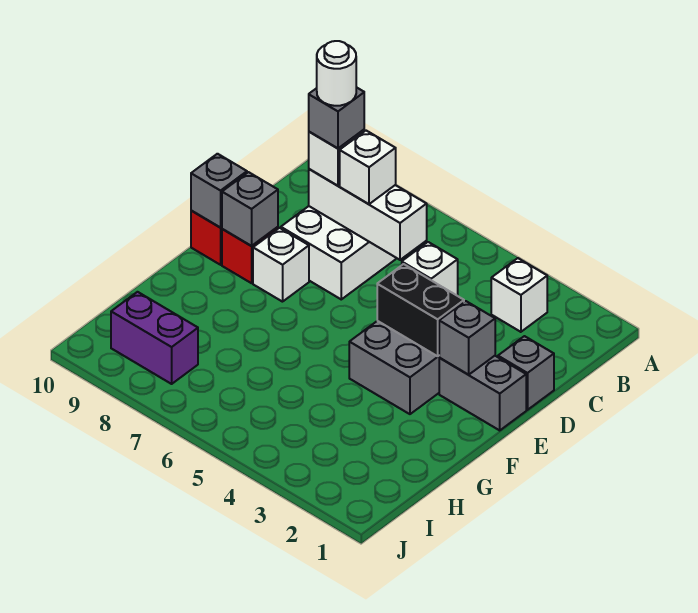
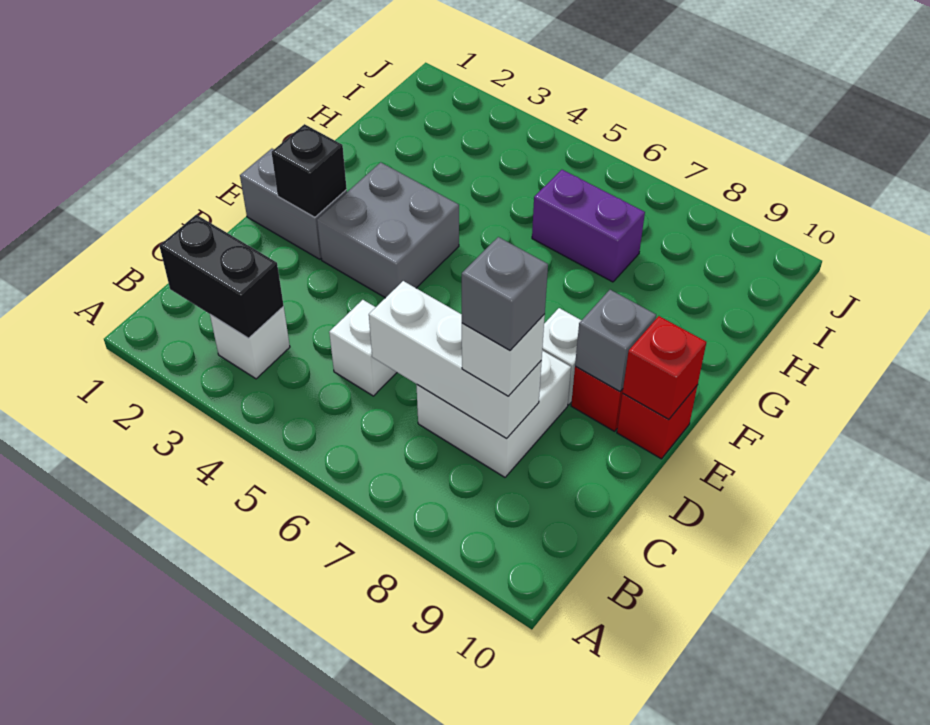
white brick C7 level 3 -> none
white round brick C8 level 5 -> none
grey brick D1 level 1 -> none
grey brick E2 level 2 -> black brick E2 level 2
black brick E3:E4 level 2 -> black brick B2:B3 level 2
grey brick E10 level 2 -> red brick E10 level 2
purple brick I8:I9 level 1 -> purple brick H6:H7 level 1

